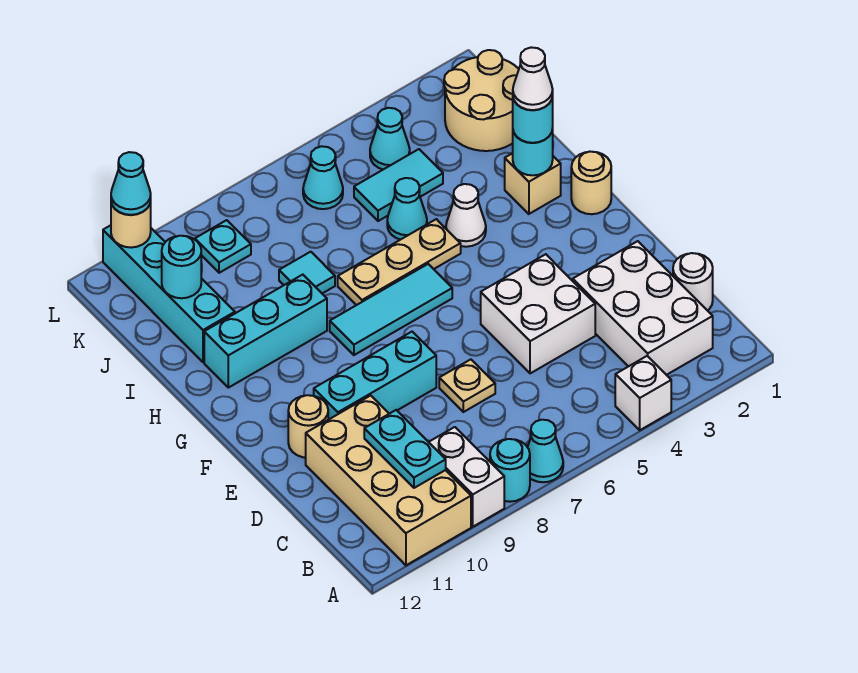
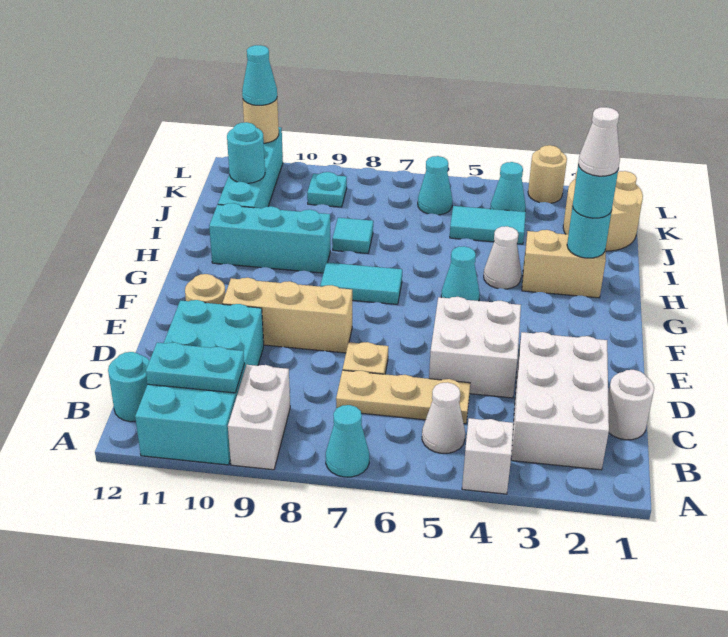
cyan round brick A8 level 1 -> cyan round brick B12 level 1
tan brick A10:D11 level 1 -> cyan brick A10:D11 level 1
none -> white cone B5 level 1
cyan plate B10:C10 level 2 -> cyan plate B10:B11 level 2
cyan brick E8:E10 level 1 -> tan brick E8:E10 level 1
tan round brick G1 level 1 -> tan round brick L3 level 1
cyan tile G6:G8 level 1 -> cyan tile G7:G8 level 1
tan brick H2 level 1 -> tan brick H2:H3 level 1
tan plate H5:H7 level 1 -> tan plate C5:C7 level 1
cyan cone I5 level 1 -> cyan cone G5 level 1

